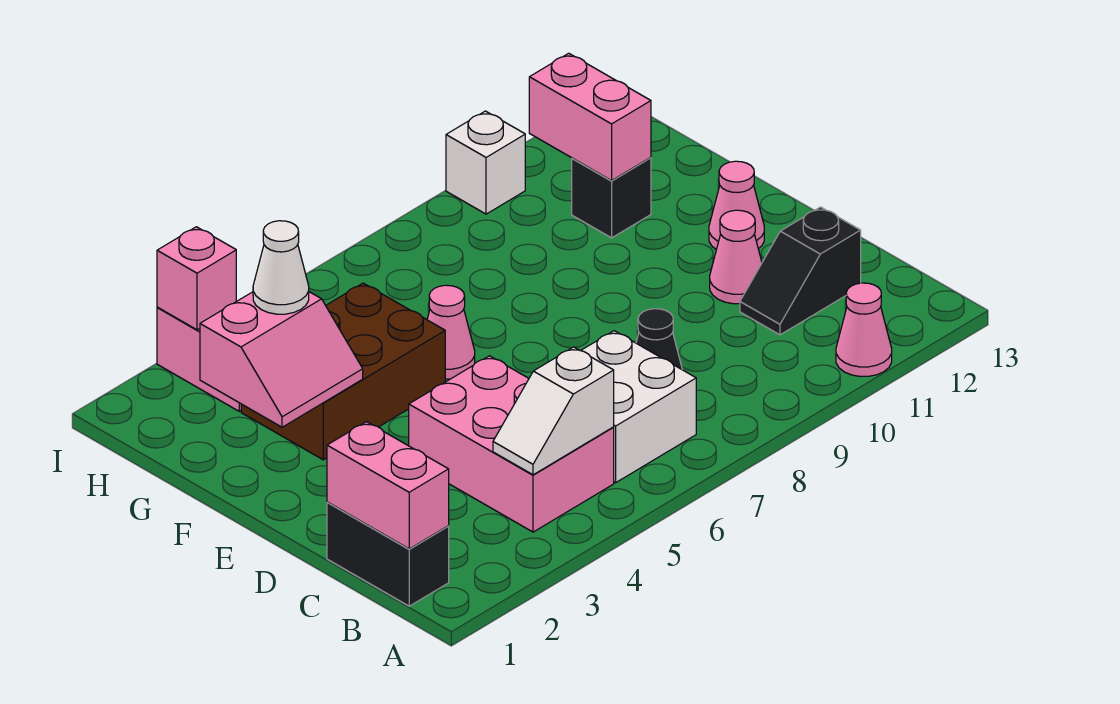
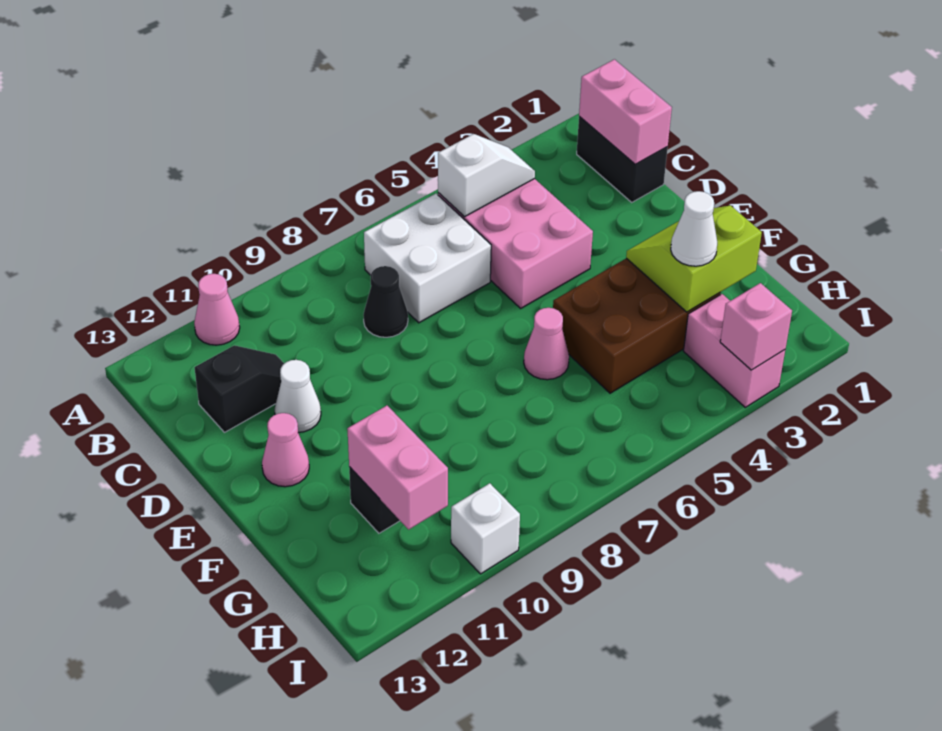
pink cone D11 level 1 -> white cone D11 level 1
pink slope F2:G3 level 2 top G -> lime slope F2:G3 level 2 top G

